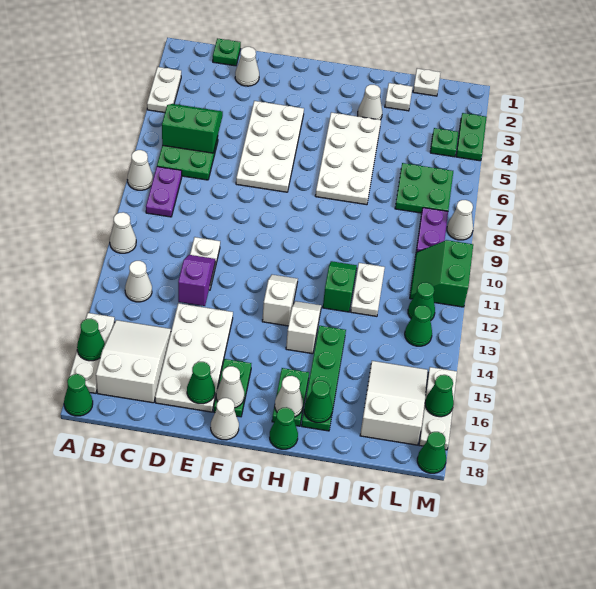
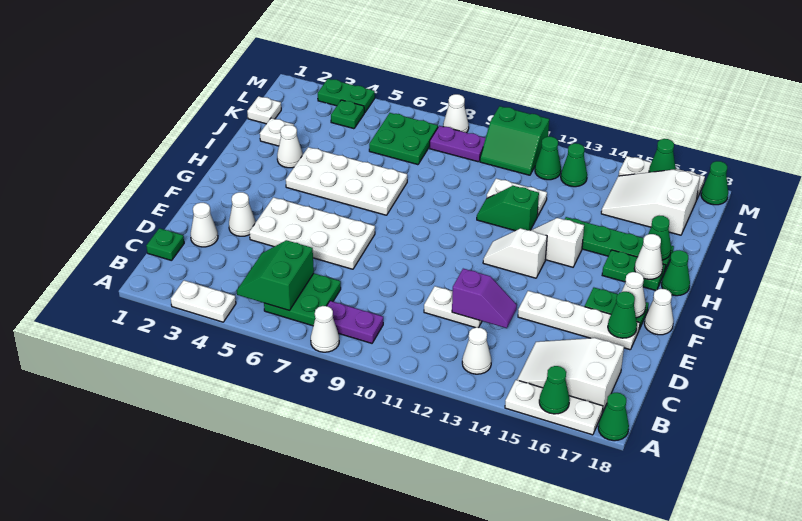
white cone A11 level 1 -> white cone E3 level 1
purple slope D12:D13 level 2 top 13 -> purple slope D12:D13 level 2 top 12
white plate D14:E17 level 1 -> white plate E14:E17 level 1

